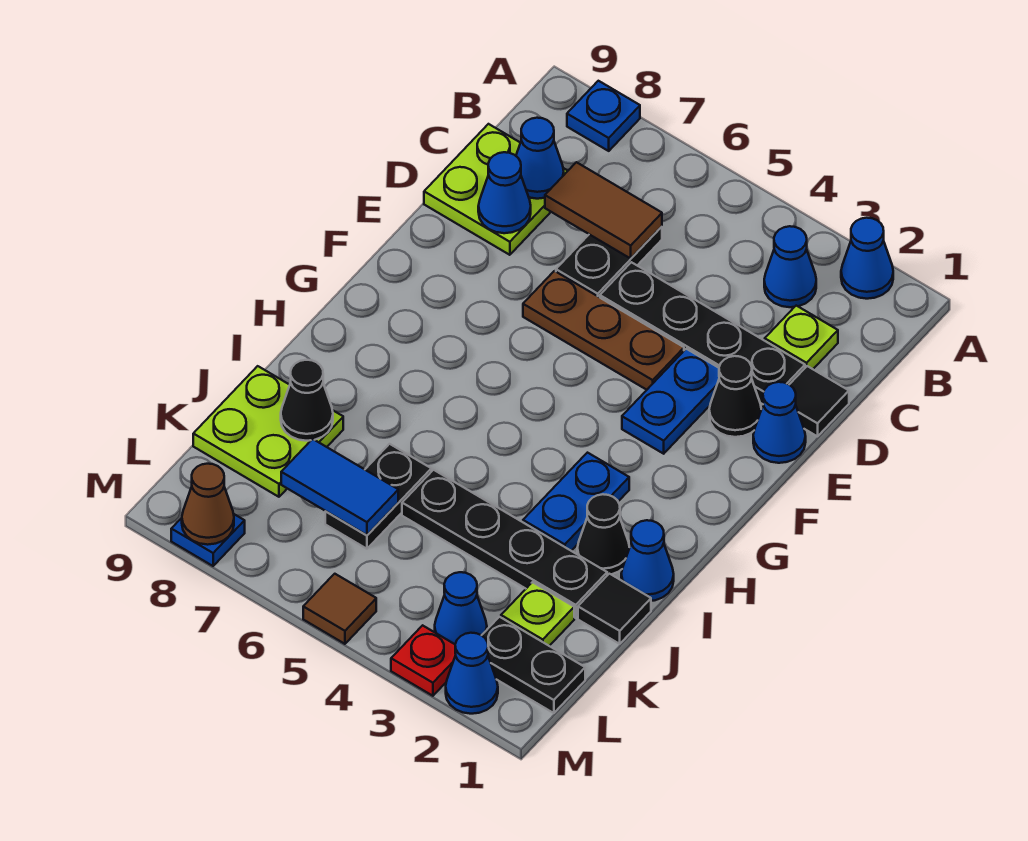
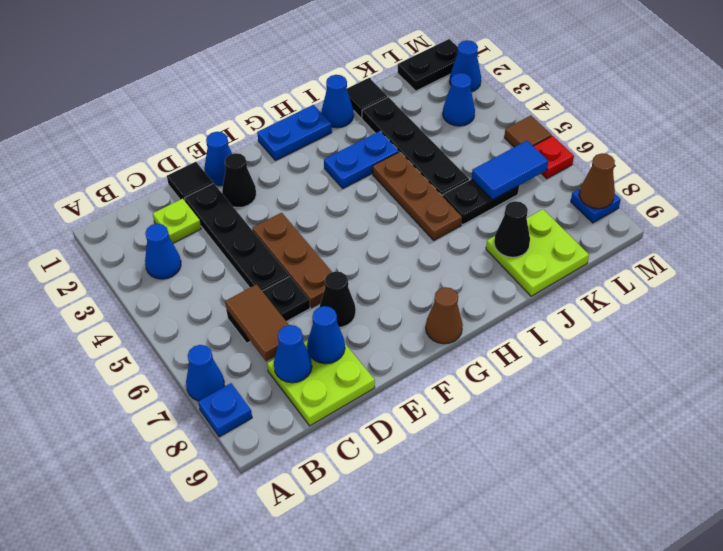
blue cone A2 level 1 -> blue cone A7 level 1
blue plate E3:F3 level 1 -> blue plate G1:H1 level 1
none -> brown cone G9 level 1
black cone I2 level 1 -> black cone E7 level 1
none -> brown plate I4:I6 level 1
lime plate K2 level 1 -> none
blue tile K6:K7 level 2 -> blue tile K6:L6 level 2
black plate L1:L2 level 1 -> black plate L1:M1 level 1
red plate M3 level 1 -> red plate M6 level 1

